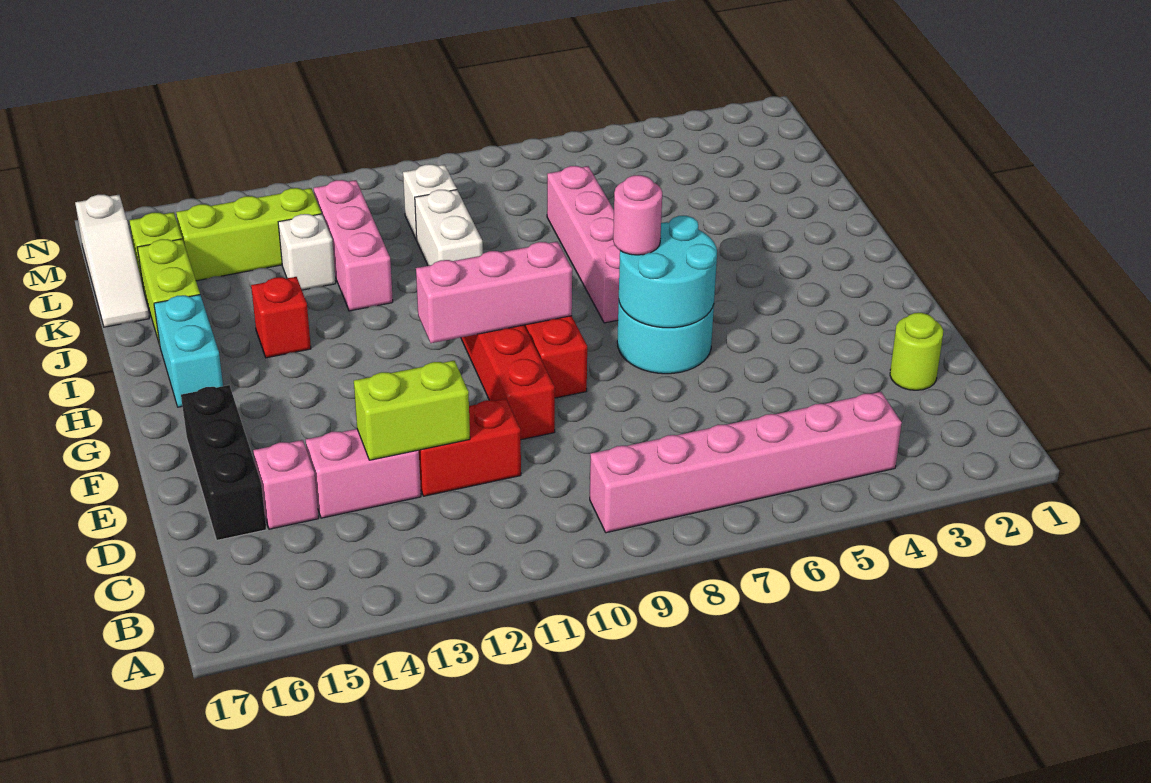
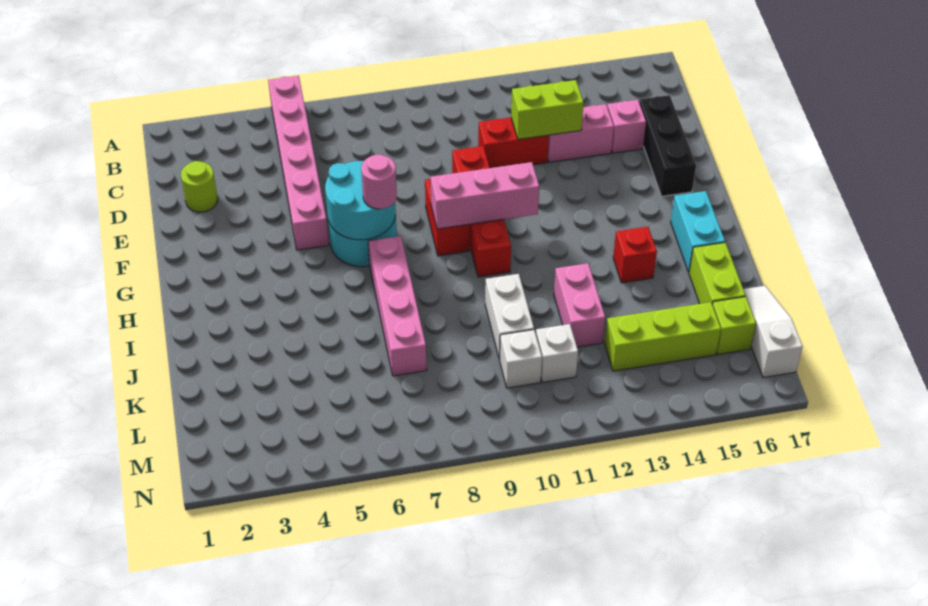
pink brick B4:B9 level 1 -> pink brick A5:F5 level 1
pink brick J12:L12 level 1 -> pink brick J12:K12 level 1
white brick K13 level 1 -> white brick L11 level 1

